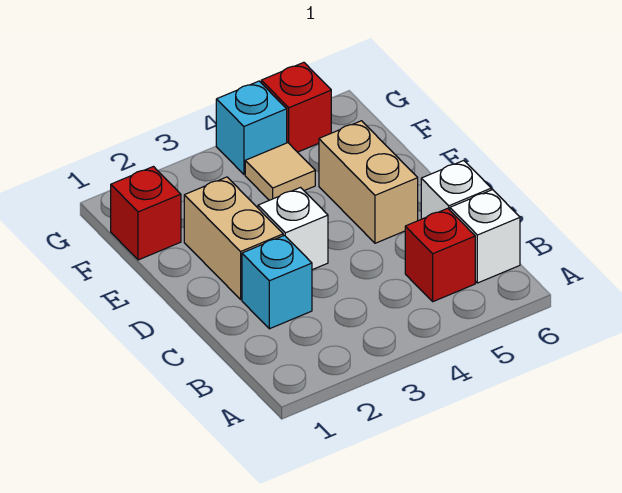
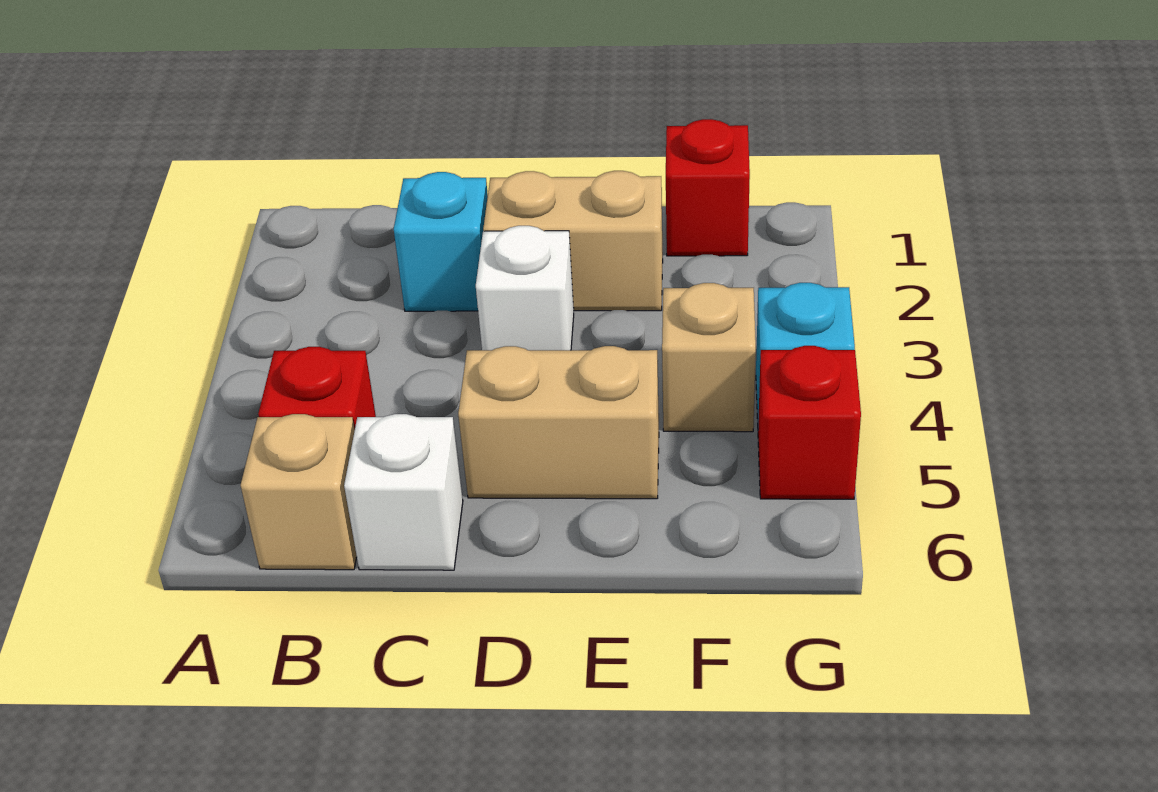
white brick B6 level 1 -> tan brick B6 level 1
tan tile F4 level 1 -> tan brick F4 level 1

